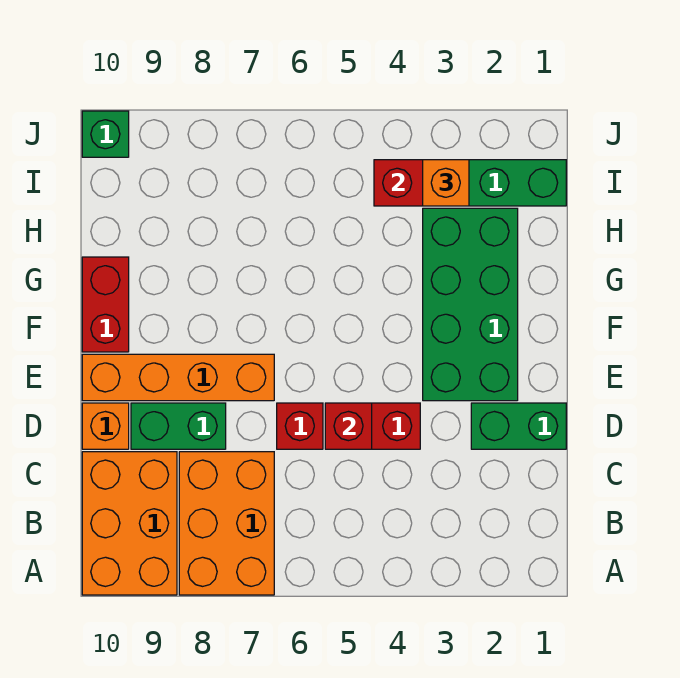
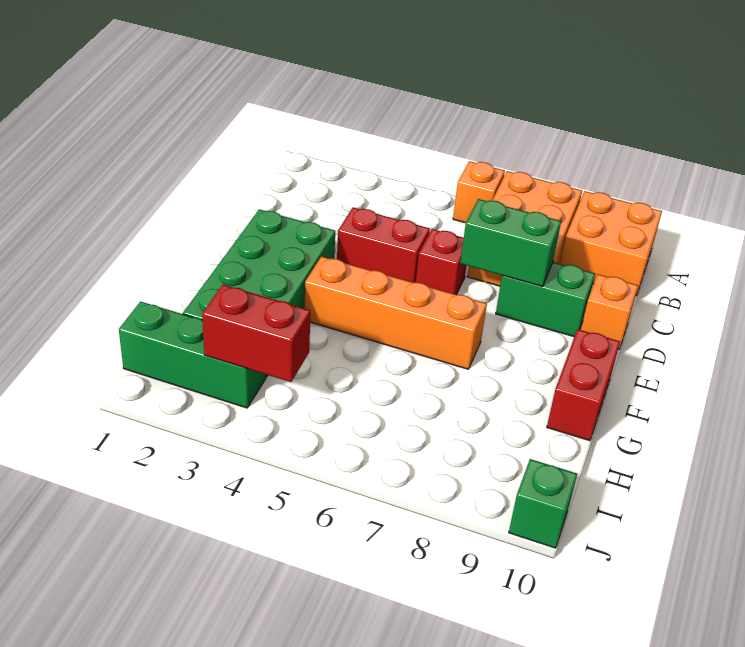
orange brick A9:C10 level 1 -> orange brick A9:B10 level 1
green brick D1:D2 level 1 -> green brick D7:D8 level 2
red brick D5 level 2 -> none
orange brick E7:E10 level 1 -> orange brick F4:F7 level 1
orange brick I3 level 3 -> orange brick A6 level 1

